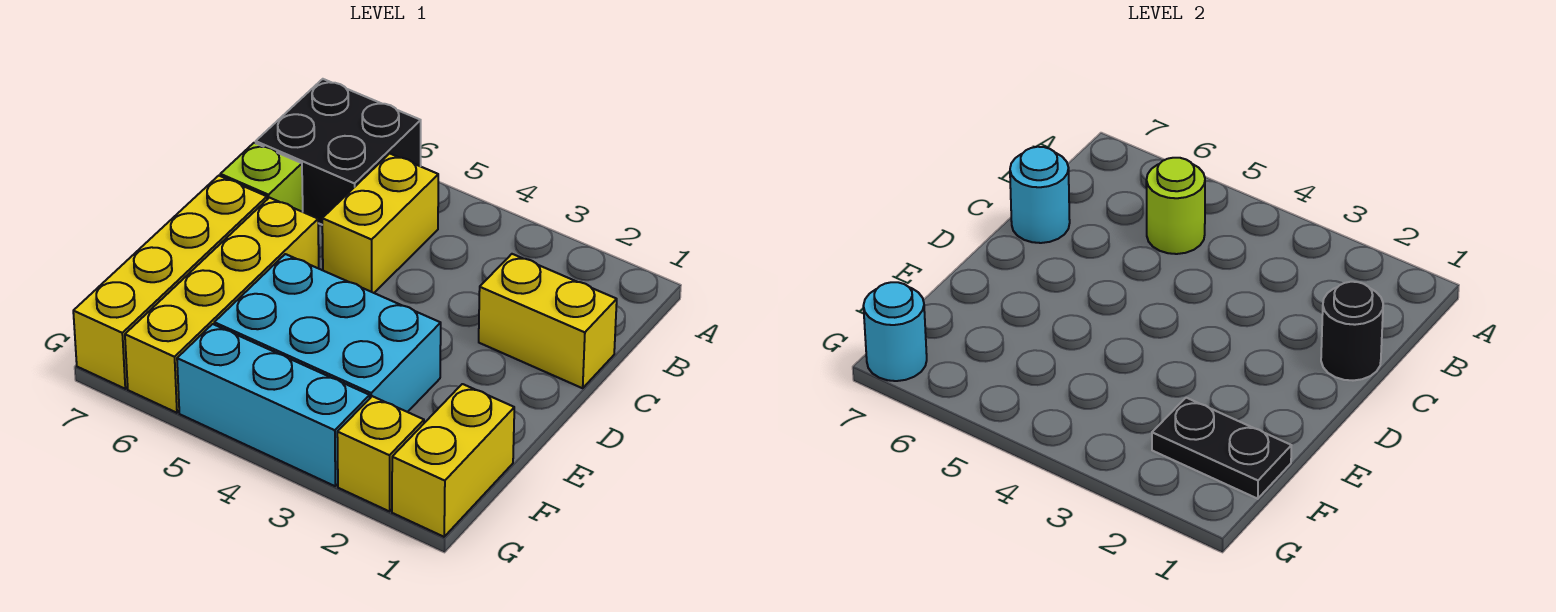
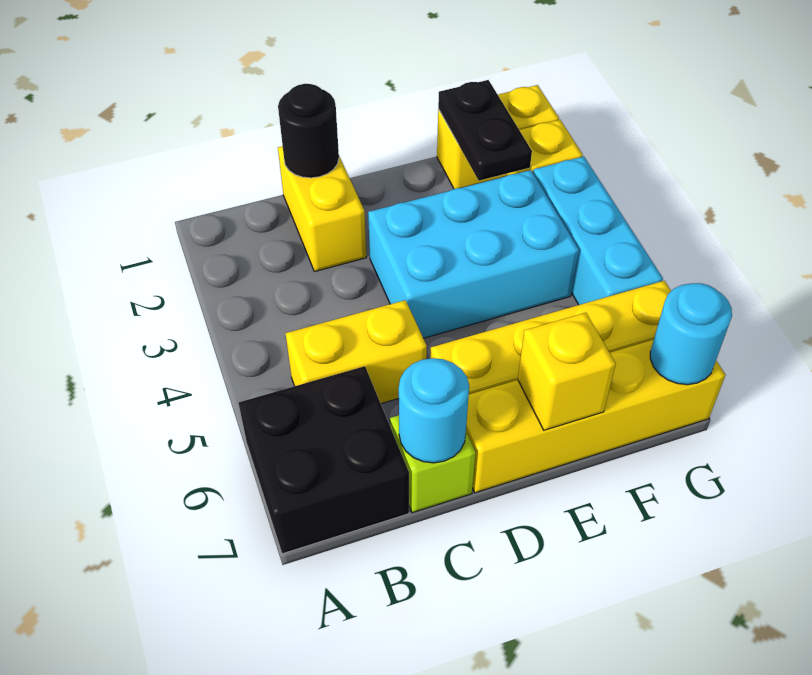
lime round brick B5 level 2 -> none
cyan brick E3:F5 level 1 -> cyan brick D3:F4 level 1
none -> yellow brick E7 level 2

